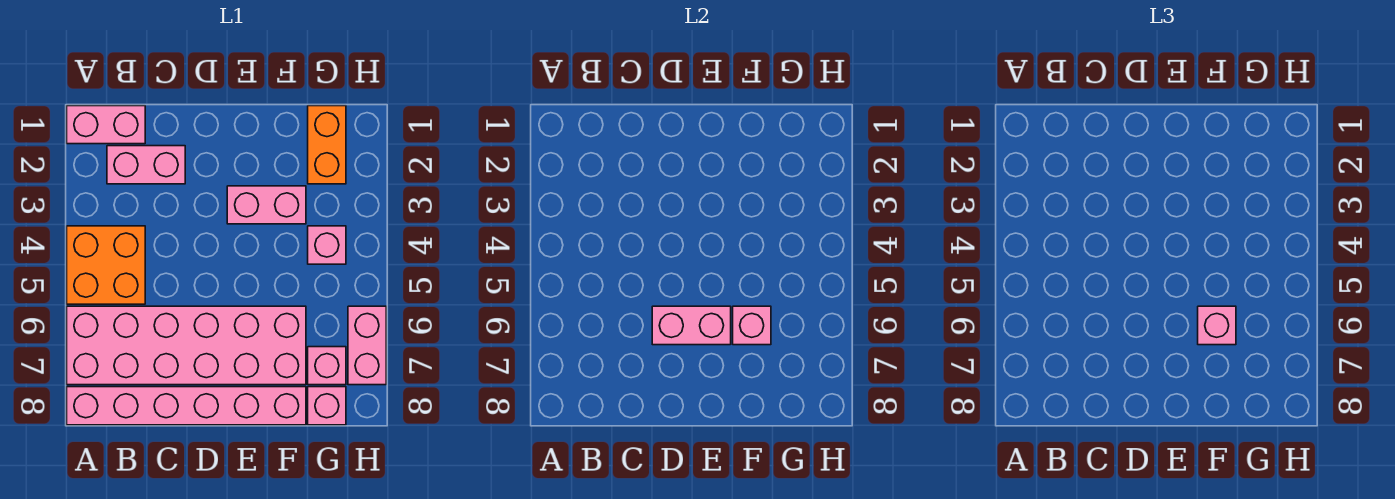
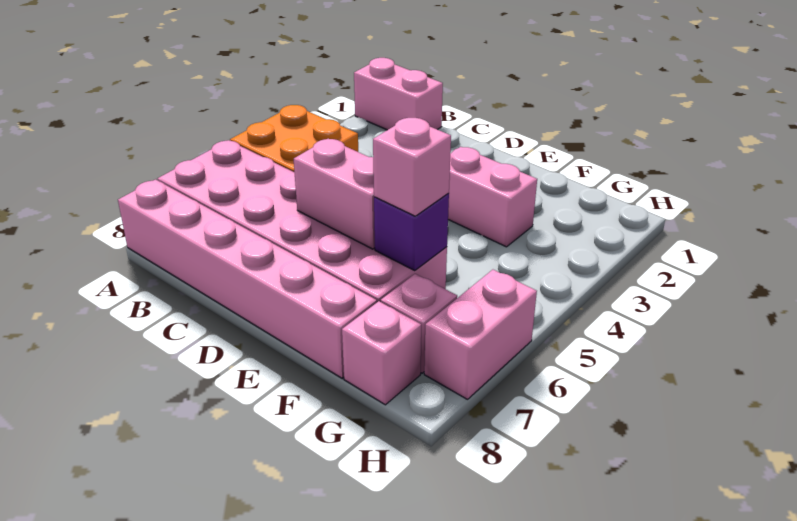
pink brick B2:C2 level 1 -> none
pink brick F6 level 2 -> purple brick F6 level 2
orange brick G1:G2 level 1 -> none
pink brick G4 level 1 -> none

